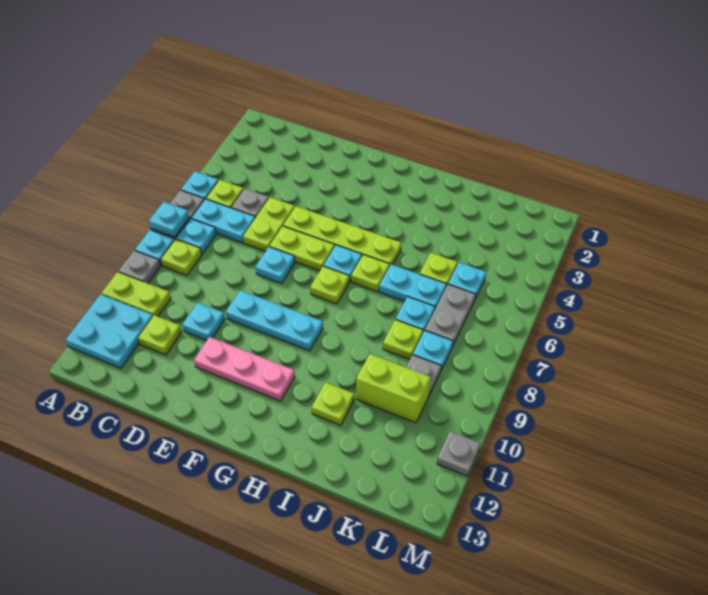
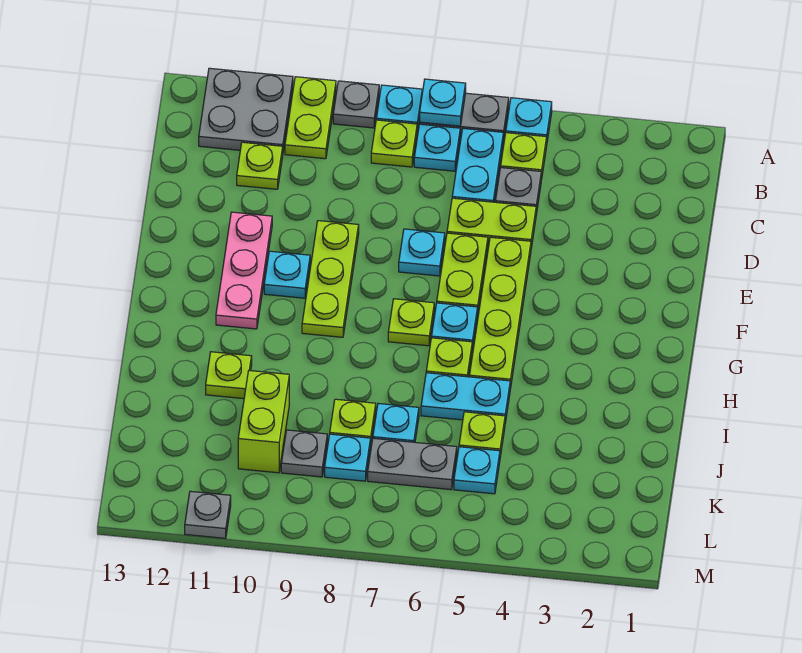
cyan plate A11:B12 level 1 -> grey plate A11:B12 level 1
cyan plate D10 level 1 -> cyan plate F10 level 1
cyan plate E9:G9 level 1 -> lime plate E9:G9 level 1
cyan plate I6:J6 level 1 -> cyan plate I5:I6 level 1

